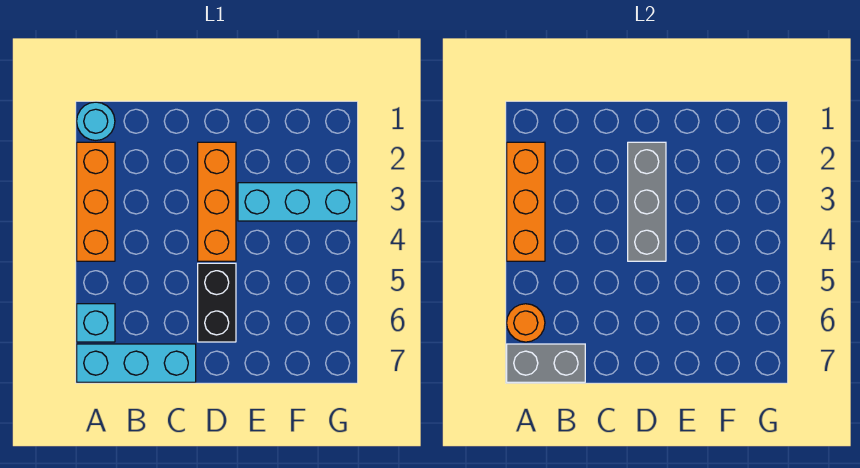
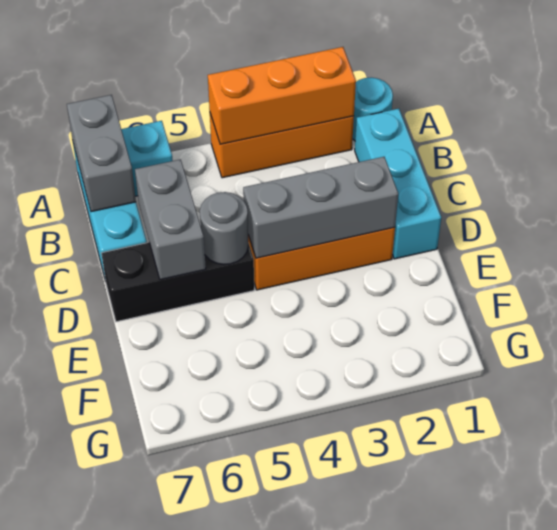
orange round brick A6 level 2 -> none
none -> grey brick C6:D6 level 2
black brick D5:D6 level 1 -> black brick D5:D7 level 1
none -> grey round brick D5 level 2
cyan brick E3:G3 level 1 -> cyan brick B1:D1 level 1

